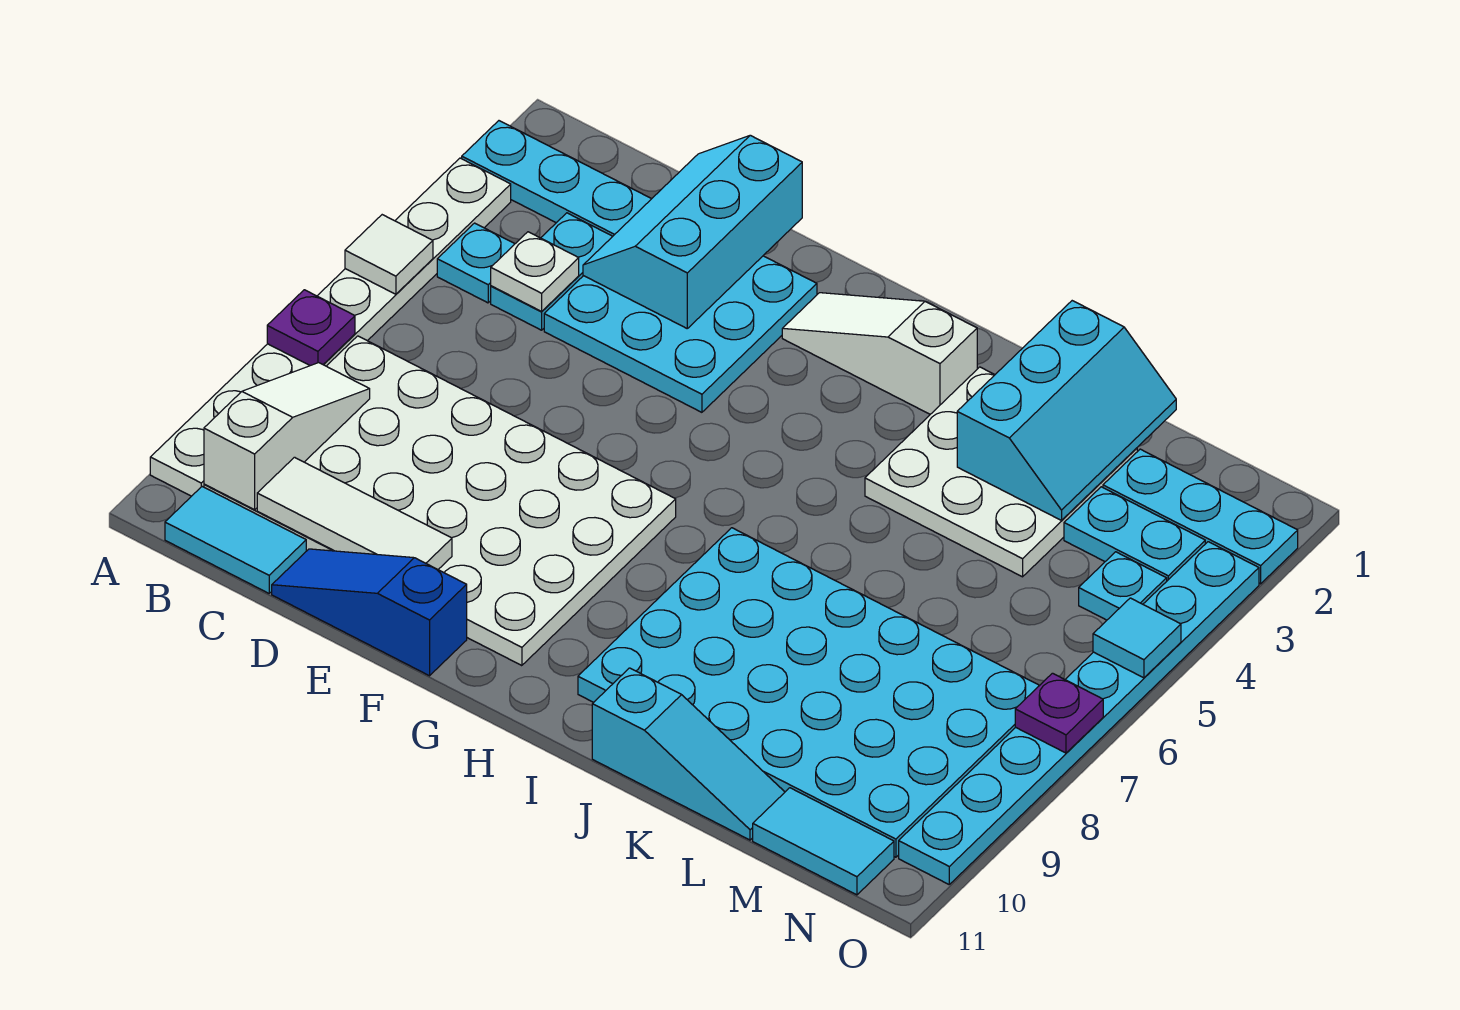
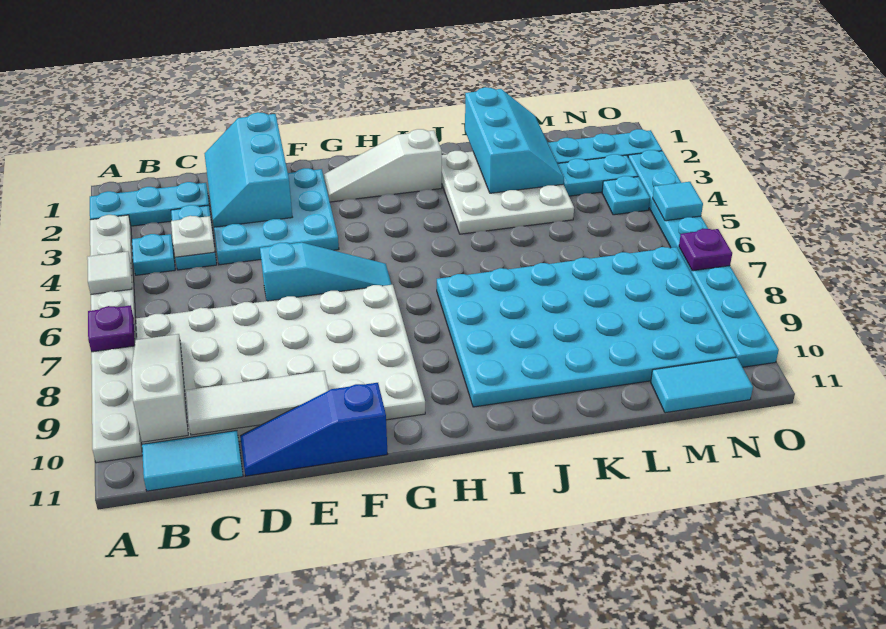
cyan slope J11:L11 level 1 top J -> cyan slope E6:G6 level 1 top E

